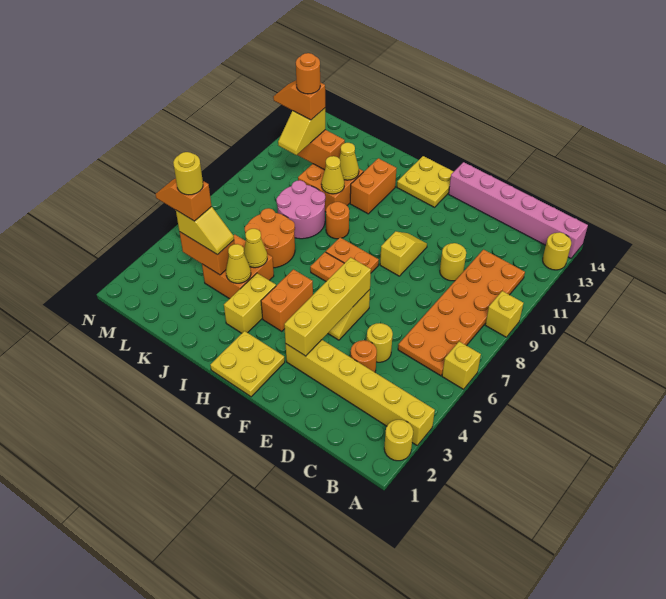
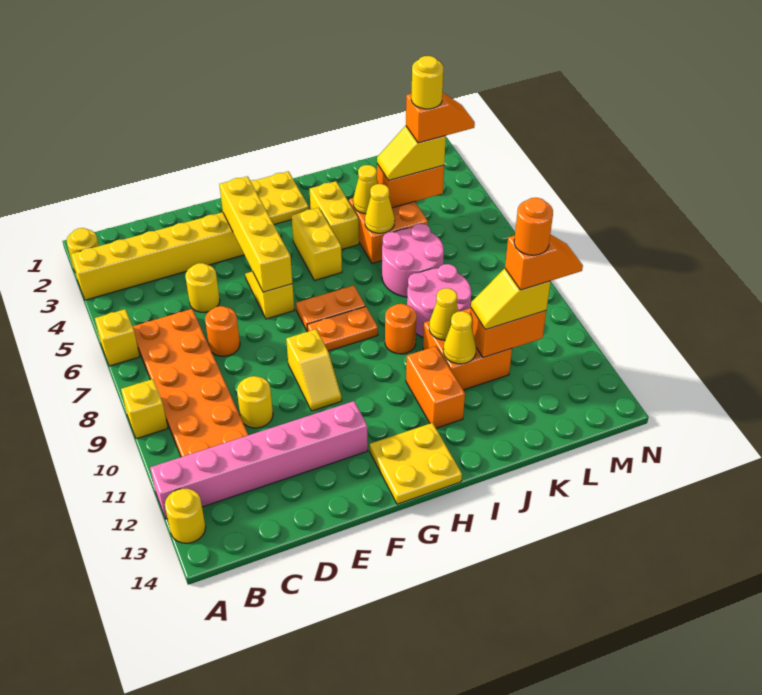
pink brick A14:F14 level 1 -> pink brick A12:F12 level 1
orange round brick D4 level 1 -> orange round brick D7 level 1
orange brick H4:H5 level 1 -> yellow brick H4:H5 level 1
orange round brick J6:K7 level 1 -> pink round brick J6:K7 level 1
yellow slope L10:L11 level 3 top 11 -> yellow slope K11:L11 level 3 top L

